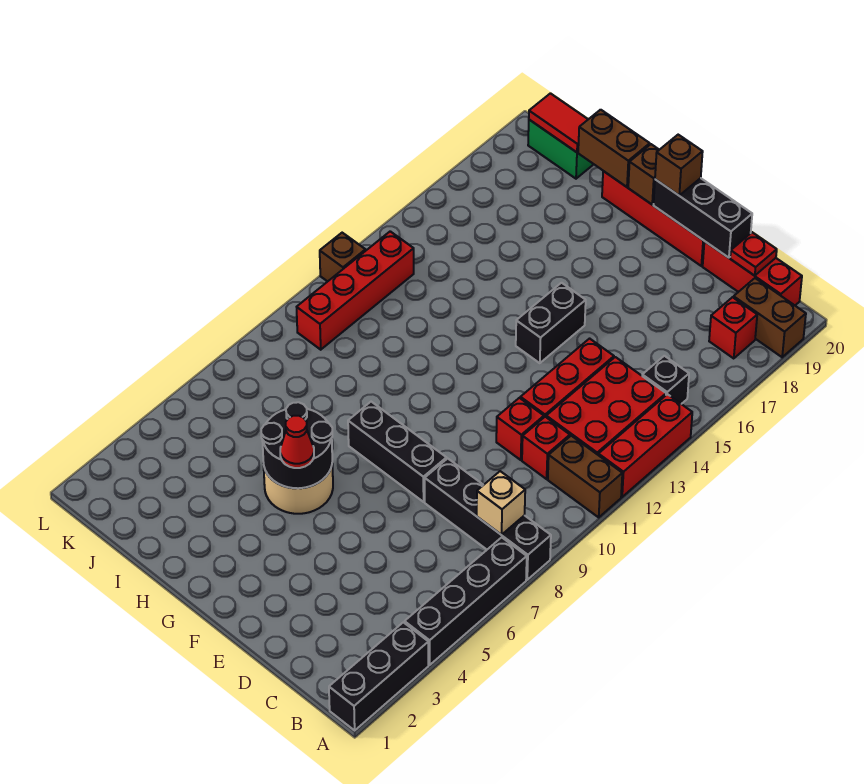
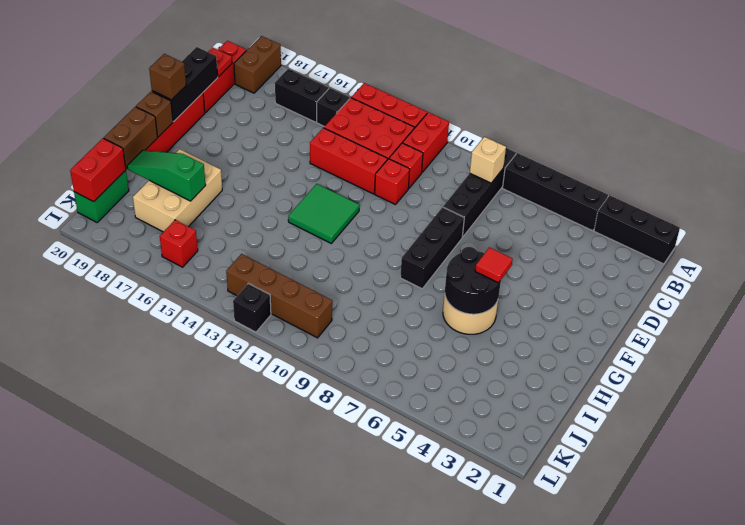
brown brick A11:B11 level 1 -> red brick A11:B11 level 1
red brick B18 level 1 -> red brick K16 level 1
none -> green tile F12:G13 level 1
black brick F14:F15 level 1 -> black brick B16:B17 level 1
red cone G5 level 3 -> red tile G5 level 3
none -> tan brick H17:J18 level 1
none -> green slope I17:I19 level 2 top 17
red tile J20:K20 level 2 -> red brick J20:K20 level 2
red brick K10:K13 level 1 -> brown brick K10:K13 level 1
brown brick L12 level 1 -> black brick L12 level 1

